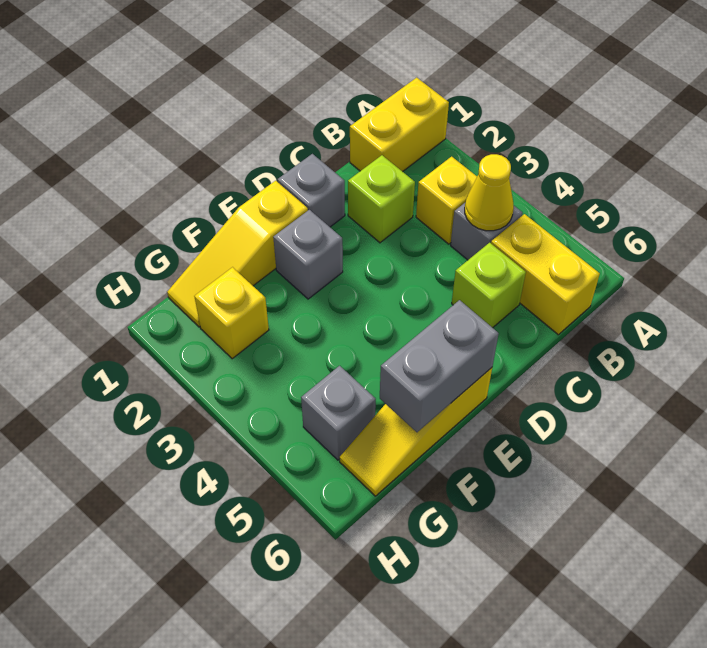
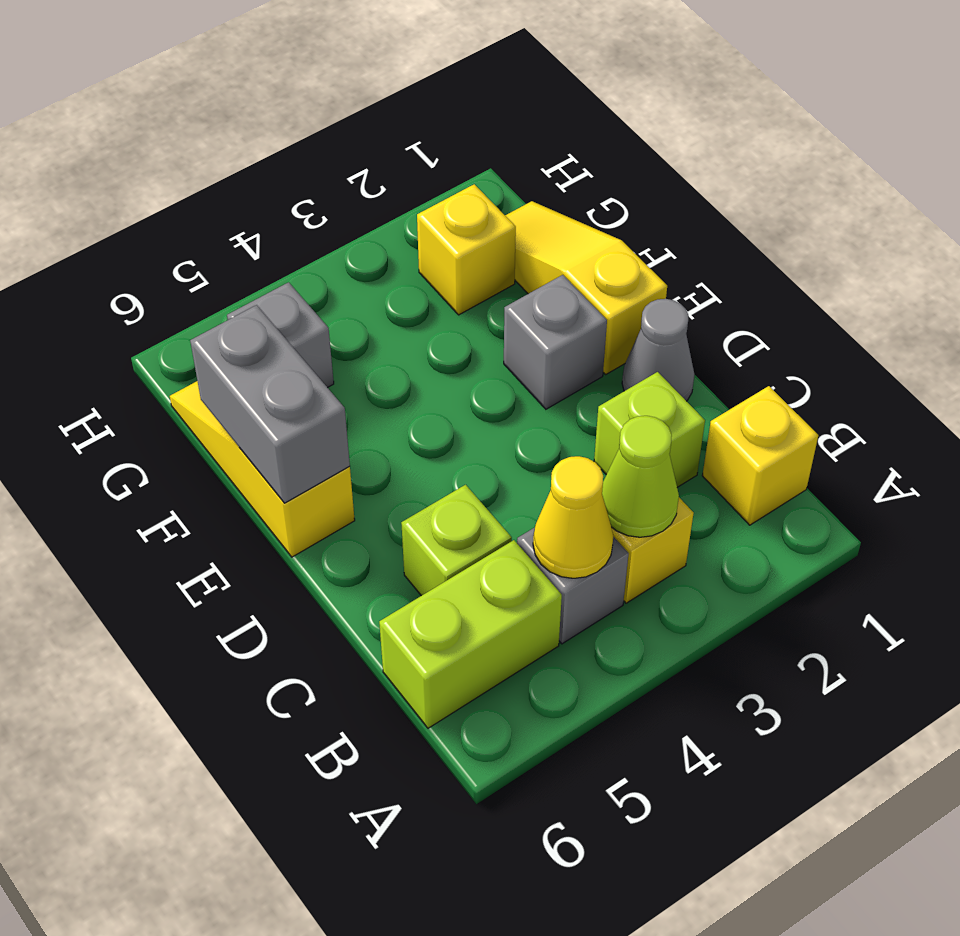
yellow brick A1:B1 level 1 -> yellow brick B1 level 1
none -> lime cone B3 level 2
yellow brick B5:B6 level 1 -> lime brick B5:B6 level 1
grey brick D1 level 1 -> grey cone D1 level 1

